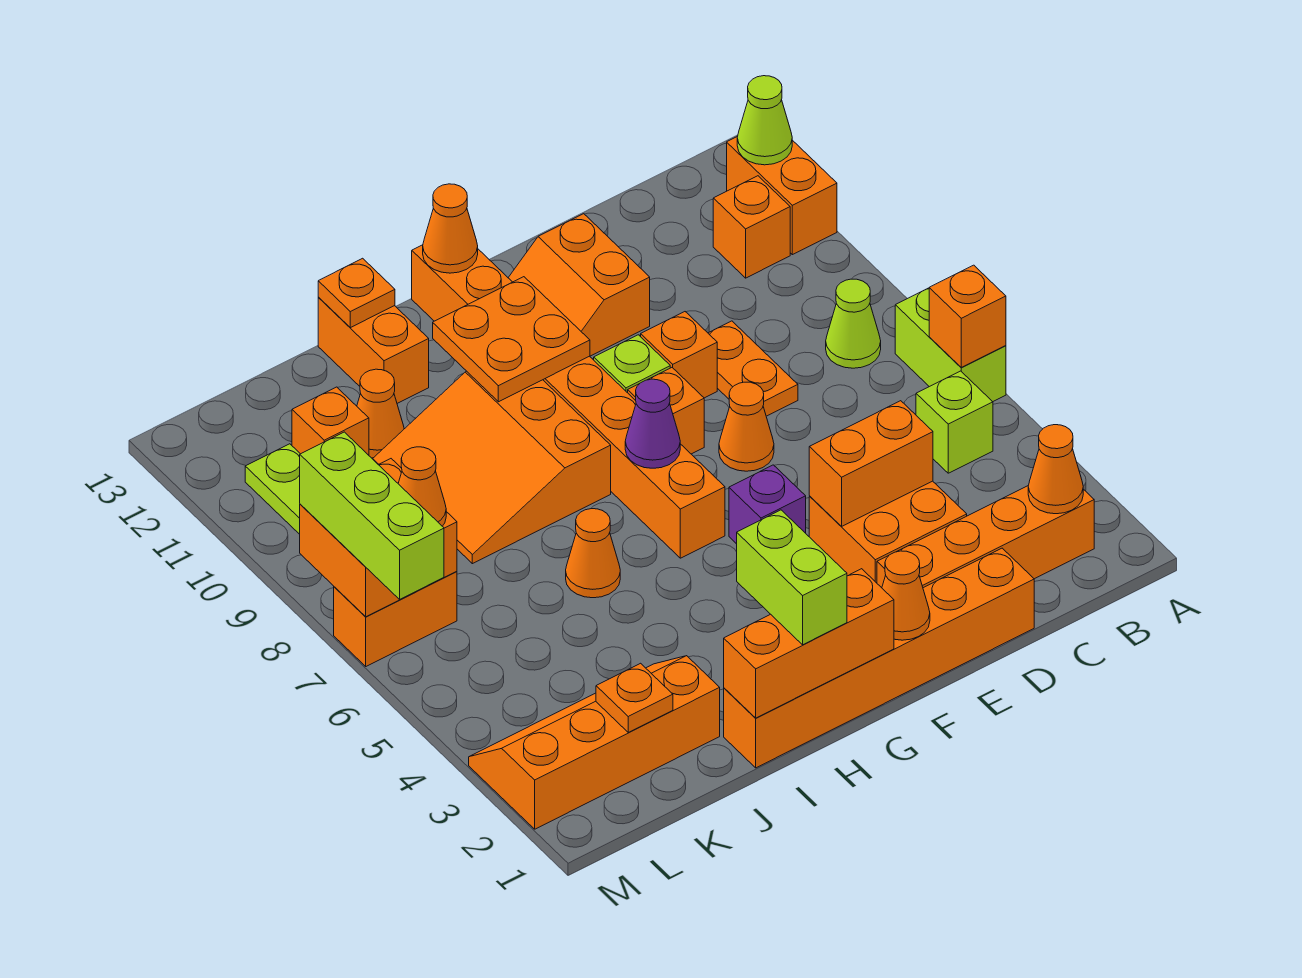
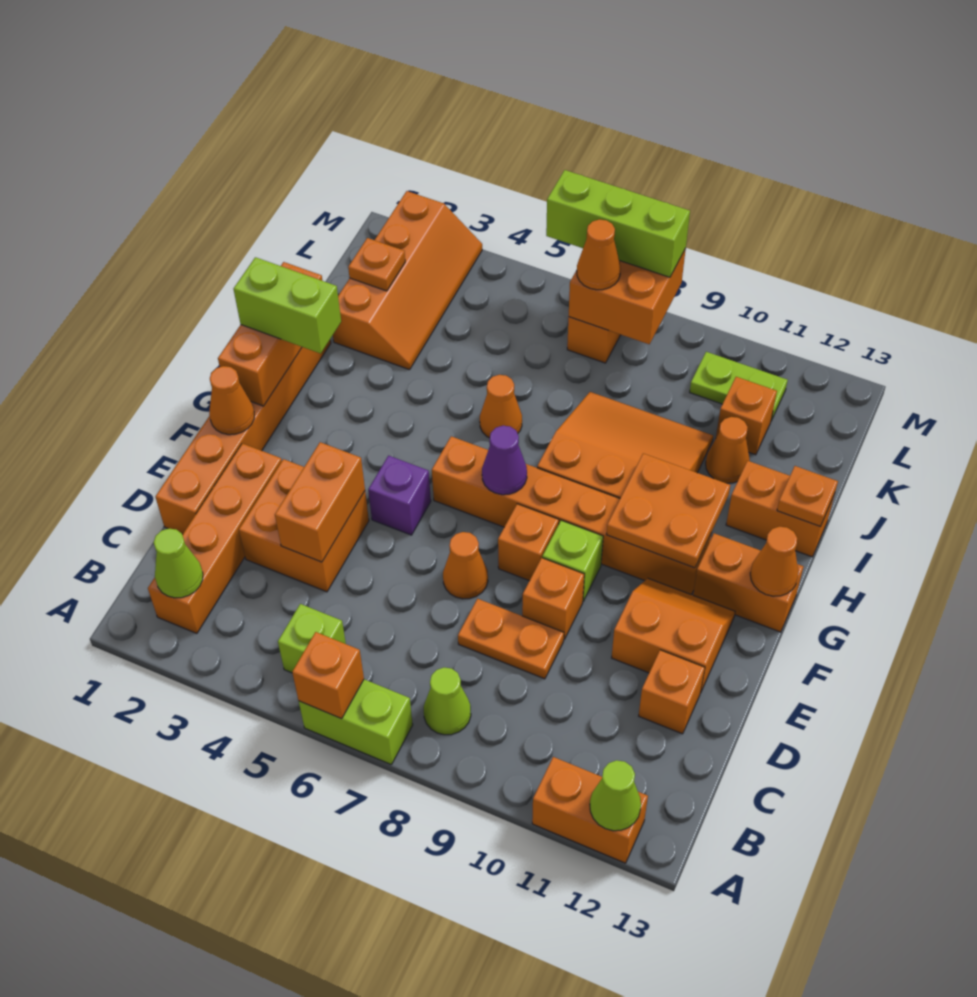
orange cone B2 level 2 -> lime cone B2 level 2
orange brick B11 level 1 -> orange brick D12 level 1

